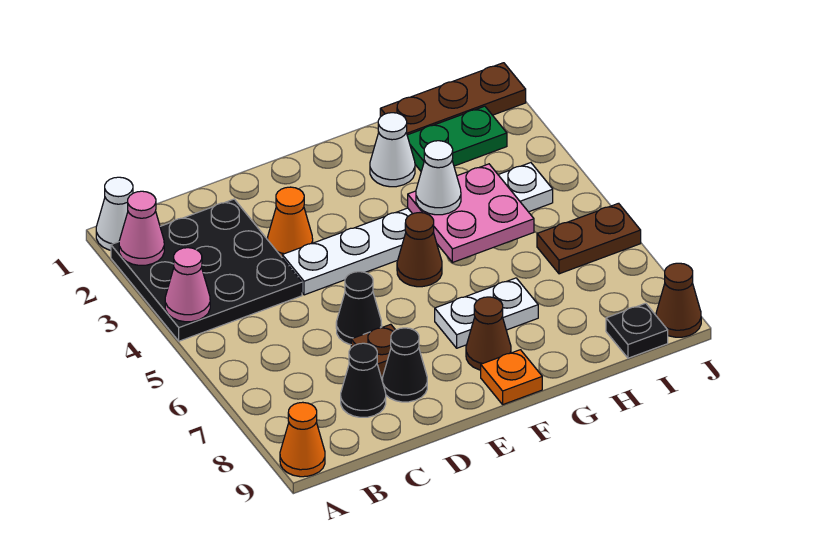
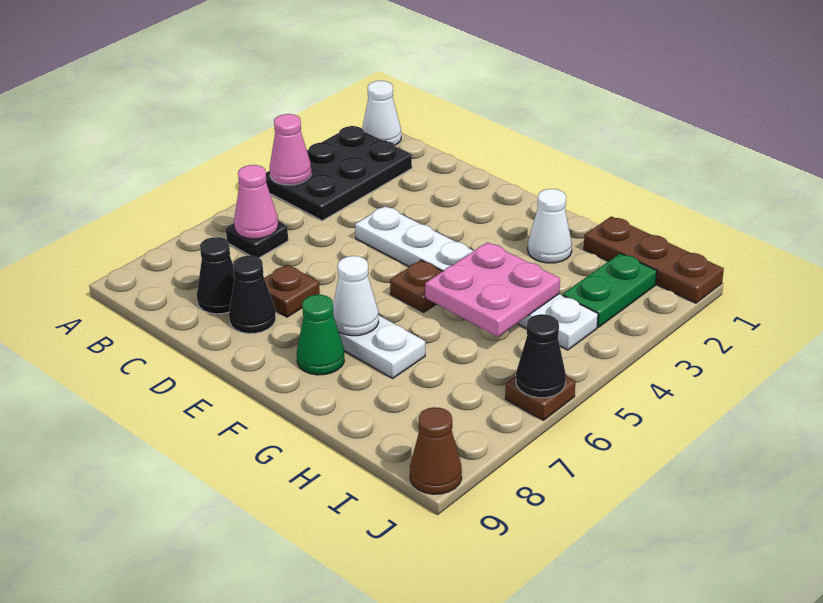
black plate A2:C4 level 1 -> black plate A2:B4 level 1
pink cone A2 level 2 -> pink cone B6 level 2
orange cone A9 level 1 -> none
orange cone D3 level 1 -> none
black cone D6 level 1 -> black cone J6 level 2
brown cone F5 level 1 -> brown plate F5 level 1
brown cone F8 level 1 -> green cone F8 level 1
orange plate F9 level 1 -> none
white cone G4 level 3 -> white cone F7 level 2
green plate H2:I2 level 1 -> green plate I2:I3 level 1
brown plate I6:J6 level 1 -> brown plate J6 level 1
black plate I9 level 1 -> black plate B6 level 1

